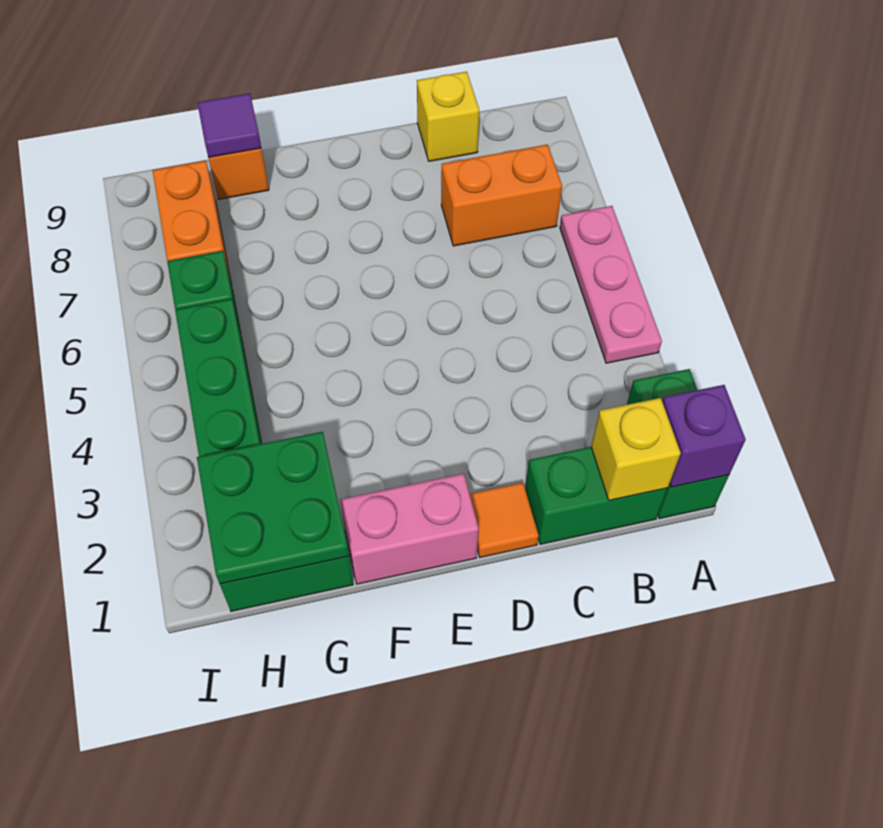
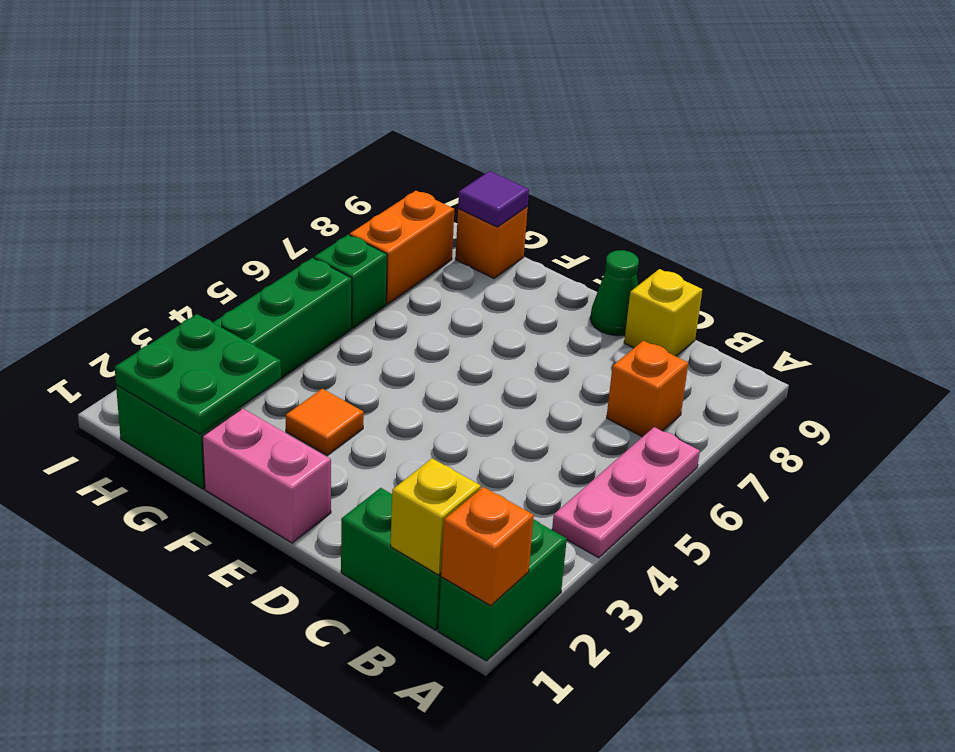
purple brick A1 level 2 -> orange brick A1 level 2
orange brick B7:C7 level 1 -> orange brick B7 level 1
orange tile D1 level 1 -> orange tile F3 level 1
none -> green cone D9 level 1

